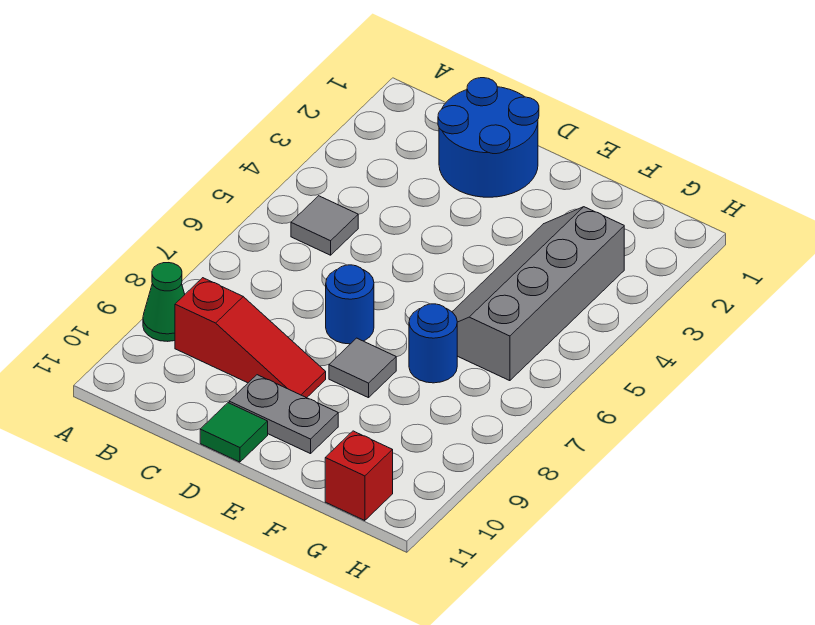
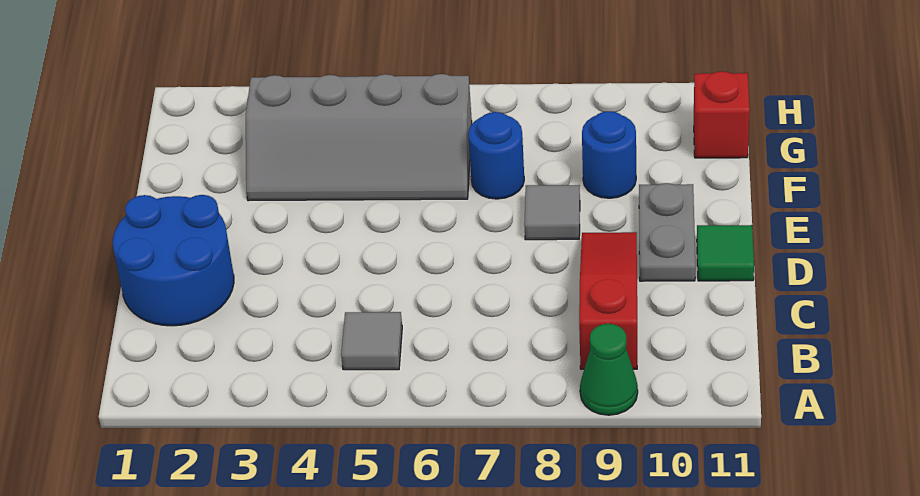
blue round brick D7 level 1 -> blue round brick F9 level 1

